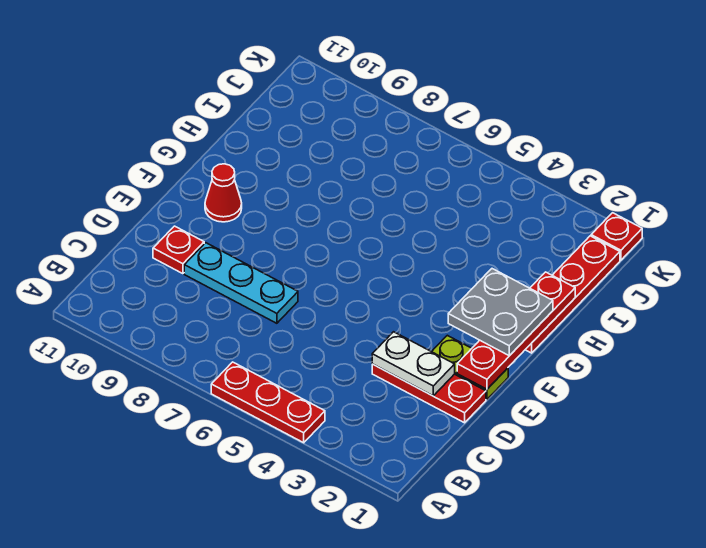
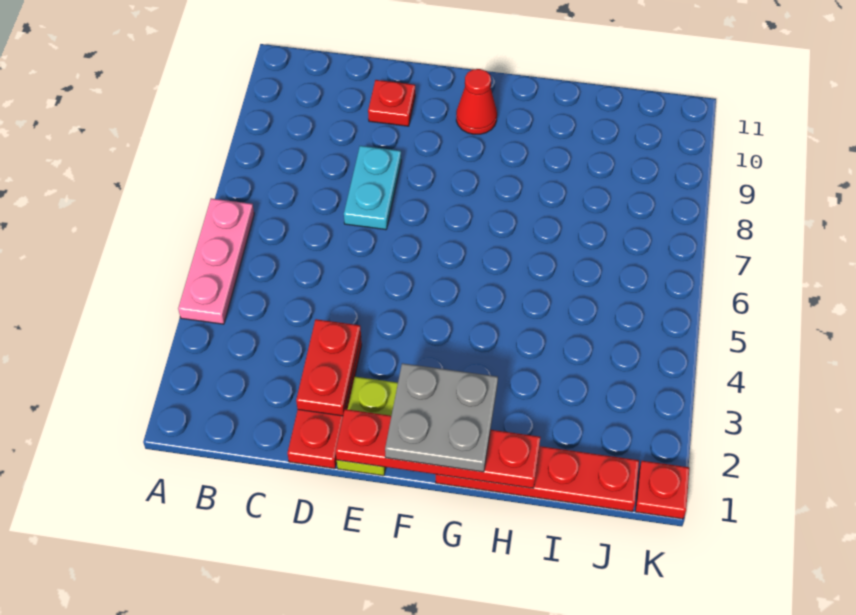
red plate A4:A6 level 1 -> pink plate A4:A6 level 1
white plate D2:D3 level 2 -> red plate D2:D3 level 2
cyan plate D7:D9 level 1 -> cyan plate D7:D8 level 1

